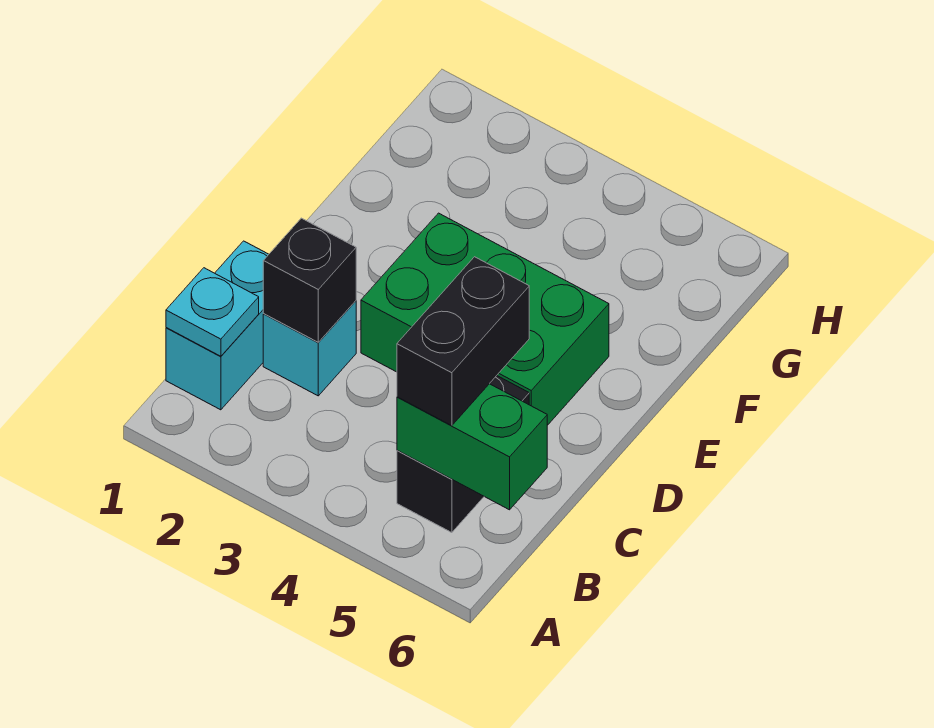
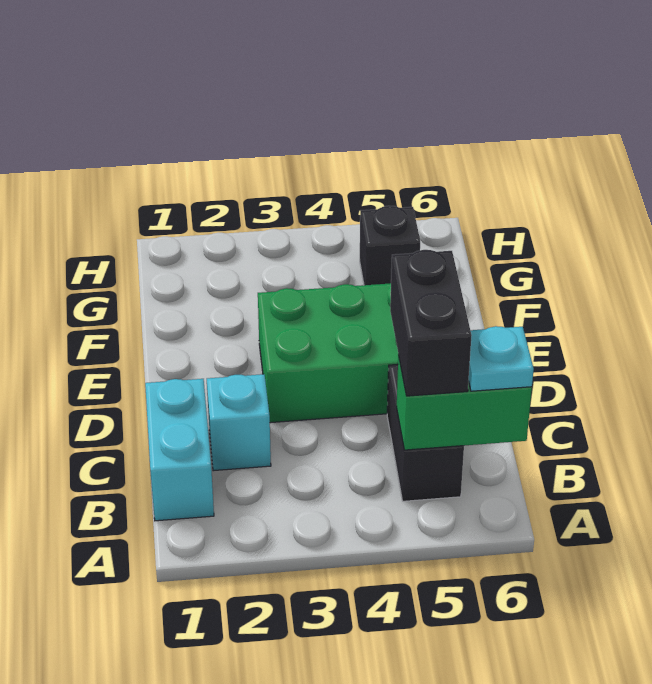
cyan plate B1 level 2 -> cyan plate B6 level 3
black brick C2 level 2 -> black brick G5 level 1

